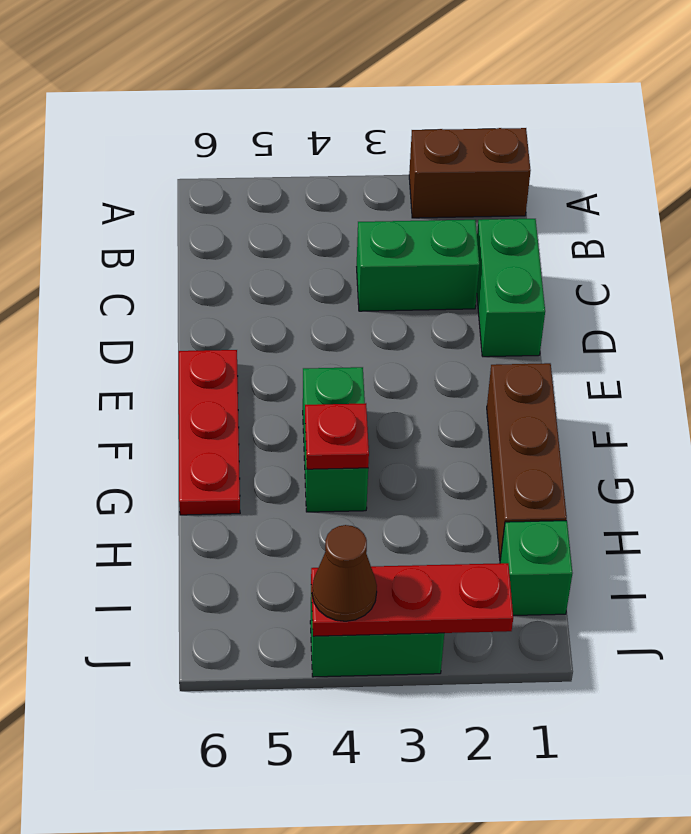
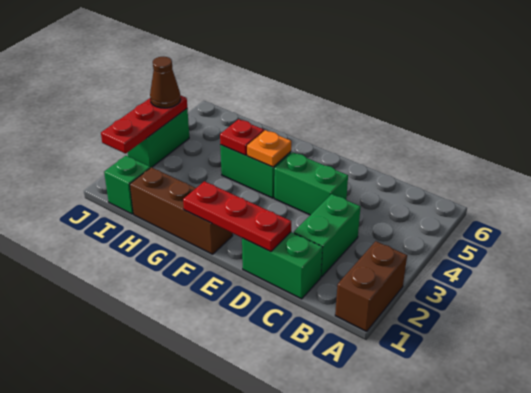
none -> green brick D4:E4 level 1
red plate E6:G6 level 1 -> red plate D1:F1 level 2
none -> orange plate F4 level 2

